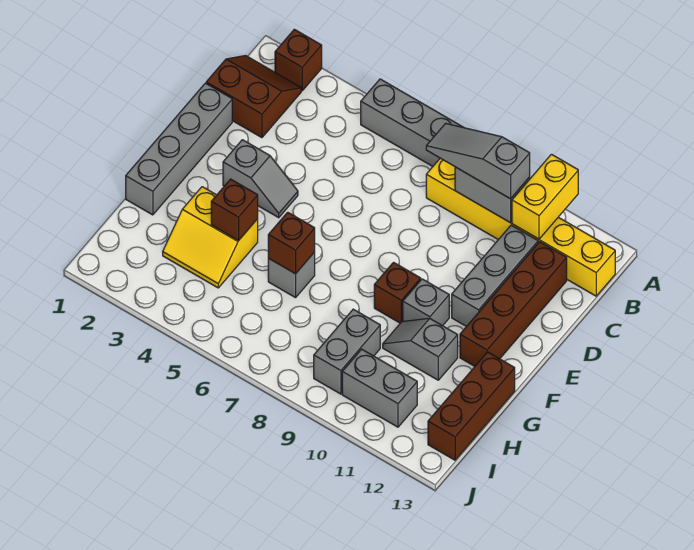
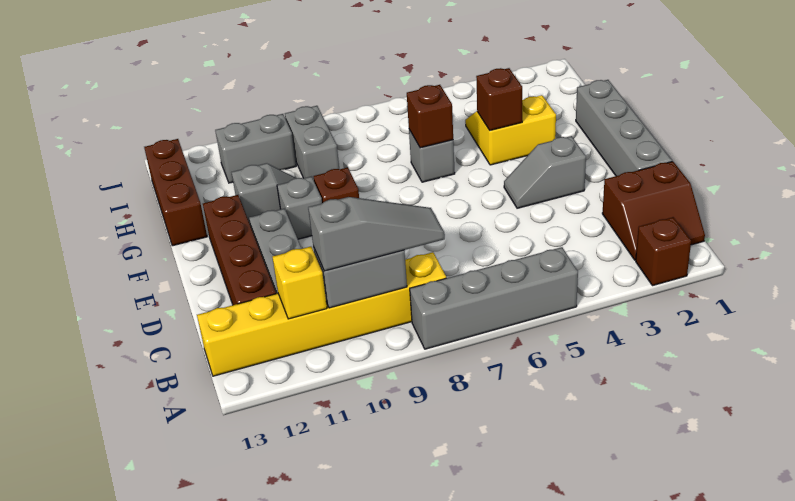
yellow brick A11:B11 level 2 -> yellow brick B11 level 2

